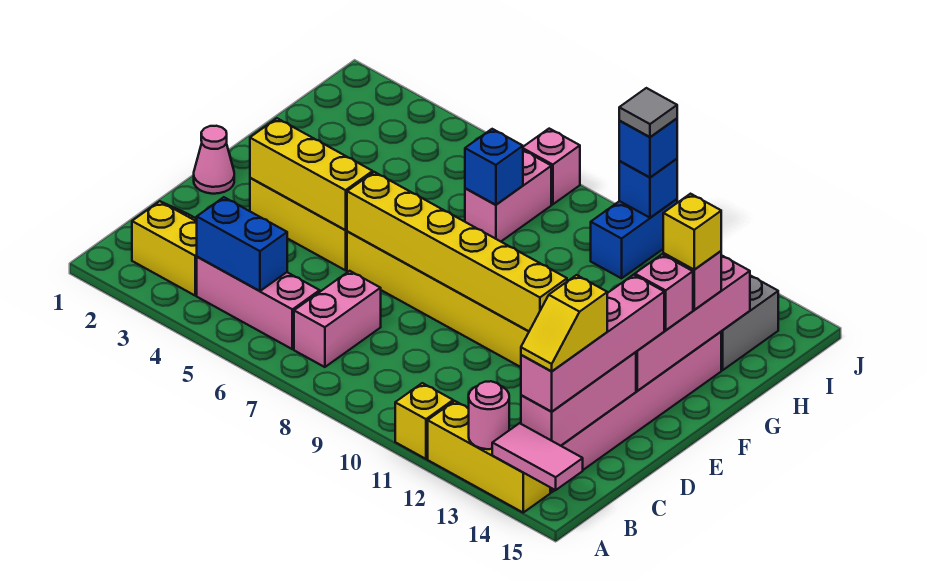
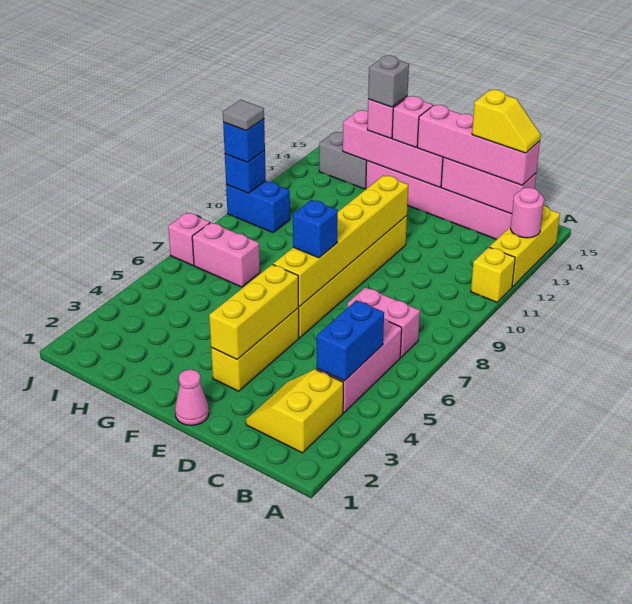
pink tile A14:A15 level 2 -> none
yellow brick G14 level 4 -> grey brick G14 level 4
blue brick H7 level 2 -> blue brick E7 level 3

